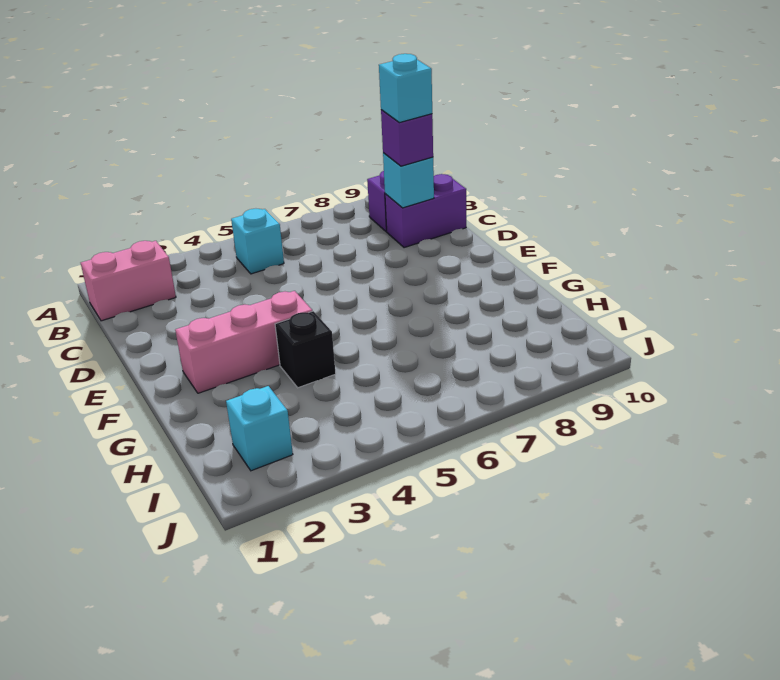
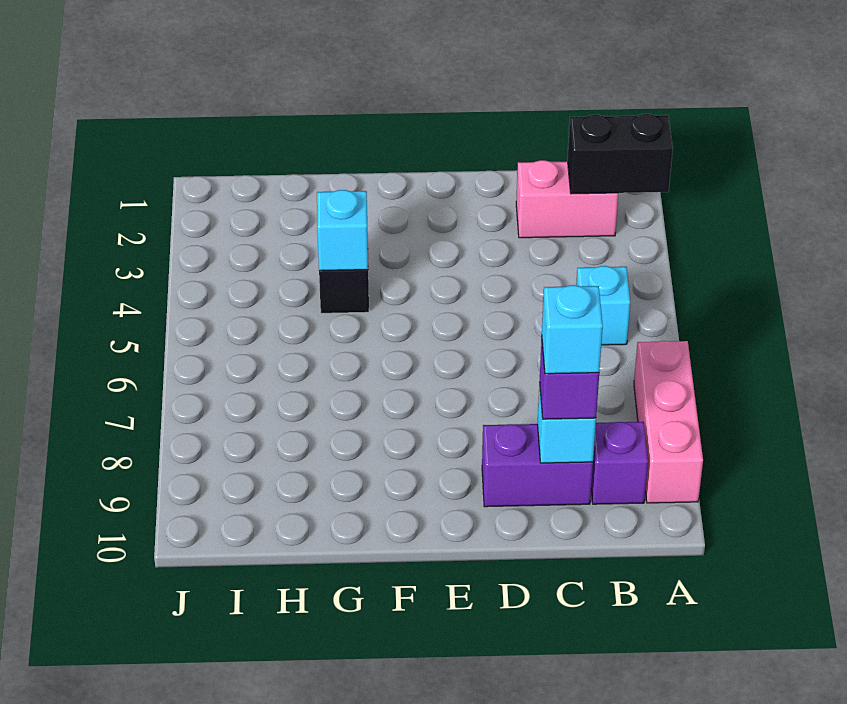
none -> black brick A2:B2 level 2
pink brick B1:B2 level 1 -> pink brick B2:C2 level 1
purple brick C9:C10 level 1 -> purple brick C9:D9 level 1
pink brick F2:F4 level 1 -> pink brick A7:A9 level 1
cyan brick I2 level 1 -> cyan brick G4 level 2

